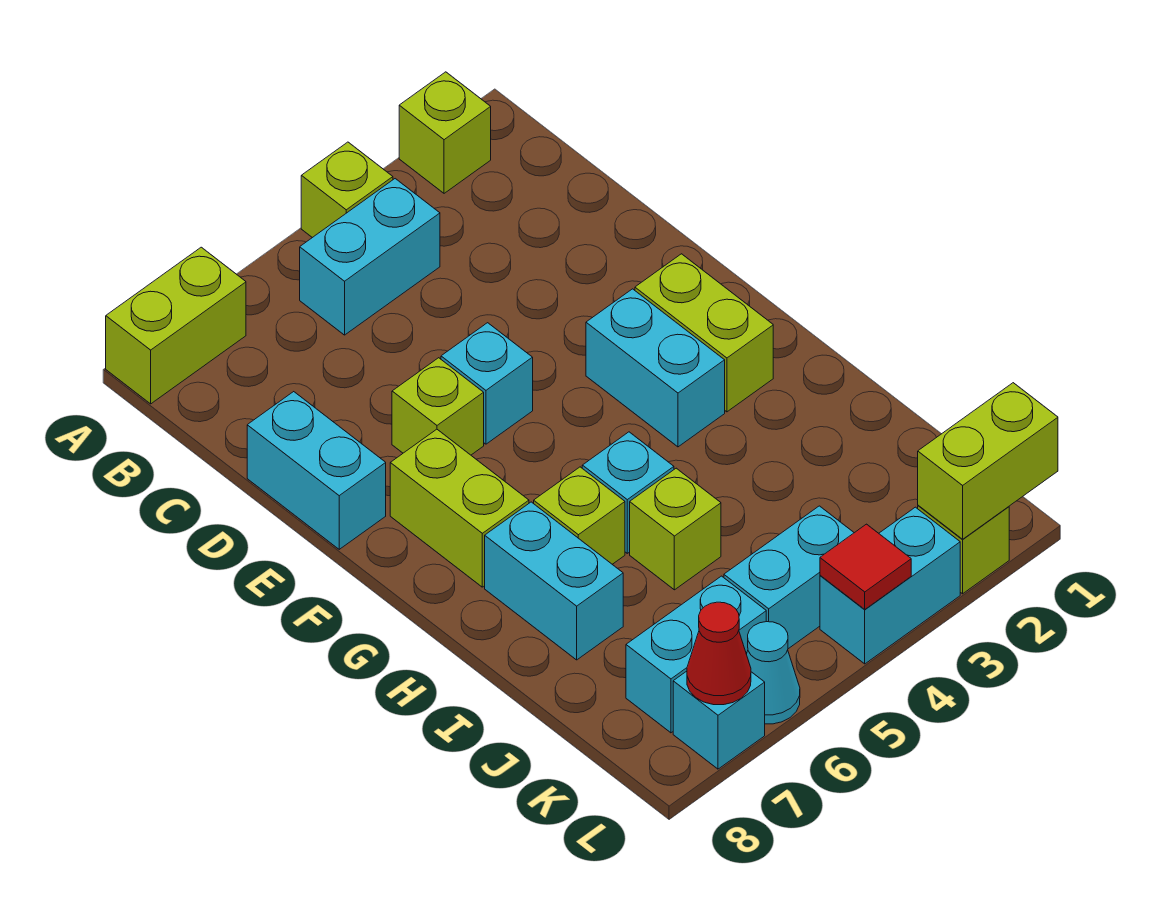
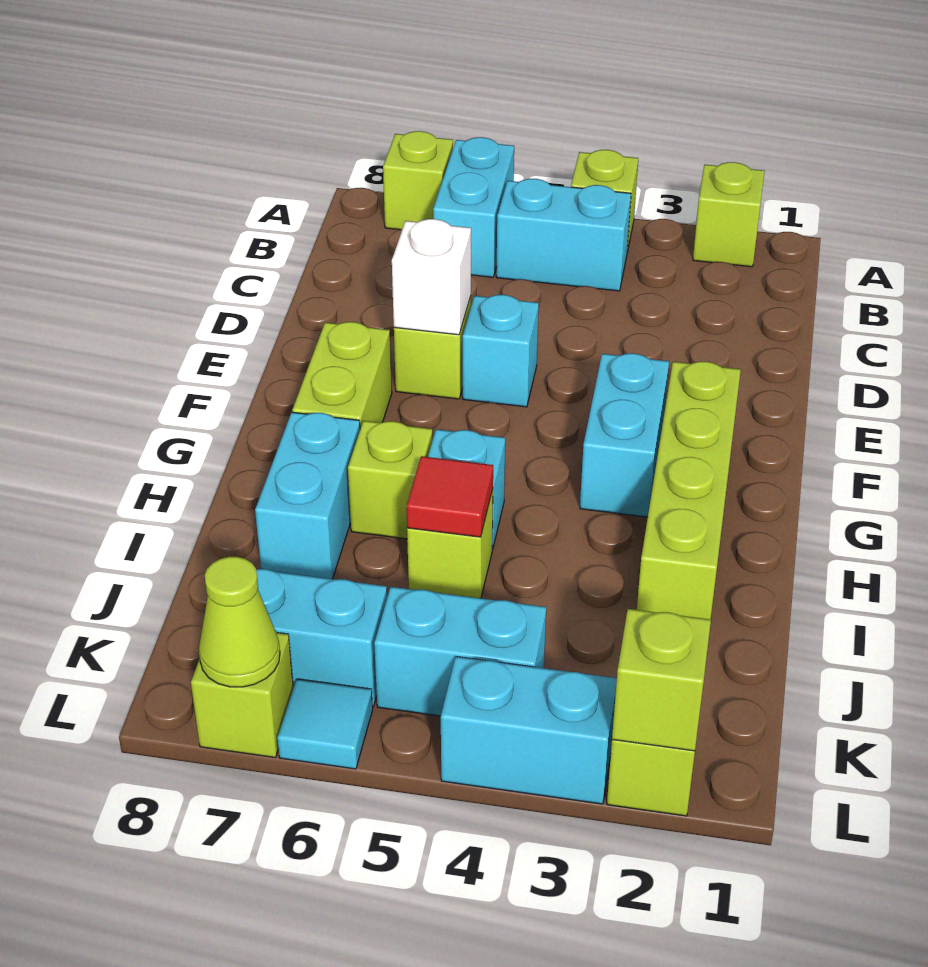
lime brick A7:A8 level 1 -> lime brick A7 level 1
cyan brick D8:E8 level 1 -> cyan brick A6:B6 level 1
none -> white brick E6 level 2
lime brick F2:G2 level 1 -> lime brick F2:I2 level 1
lime brick L1:L2 level 2 -> lime brick L2 level 2
red tile L4 level 2 -> red tile I5 level 2
cyan cone L6 level 1 -> cyan tile L6 level 1
cyan brick L7 level 1 -> lime brick L7 level 1
red cone L7 level 2 -> lime cone L7 level 2

